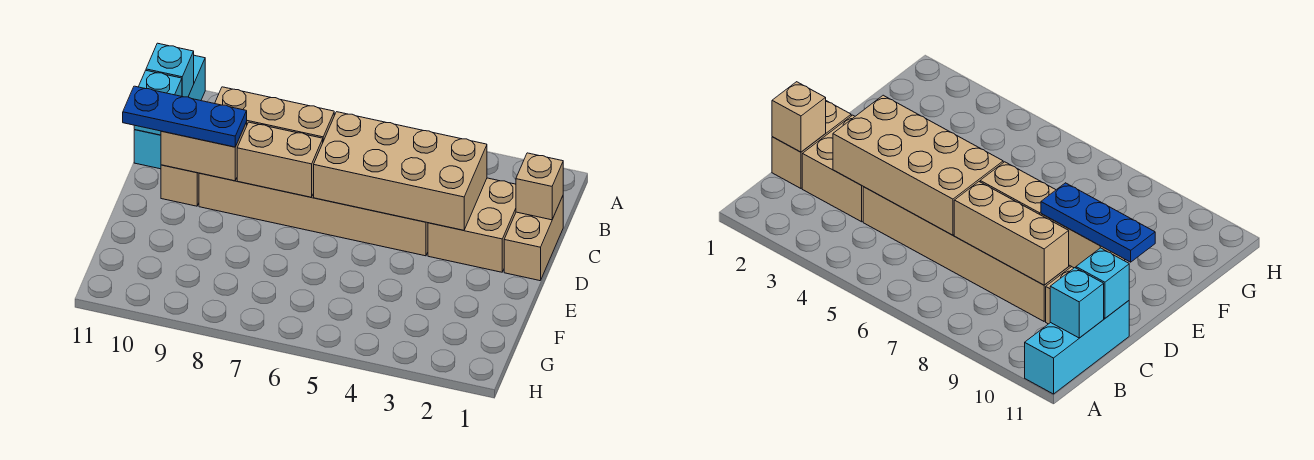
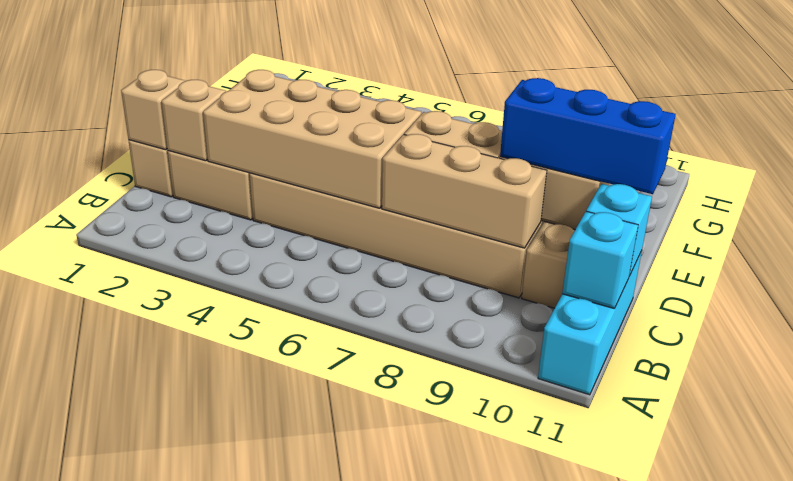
none -> tan brick C2 level 2
blue plate D9:D11 level 3 -> blue brick D9:D11 level 3

